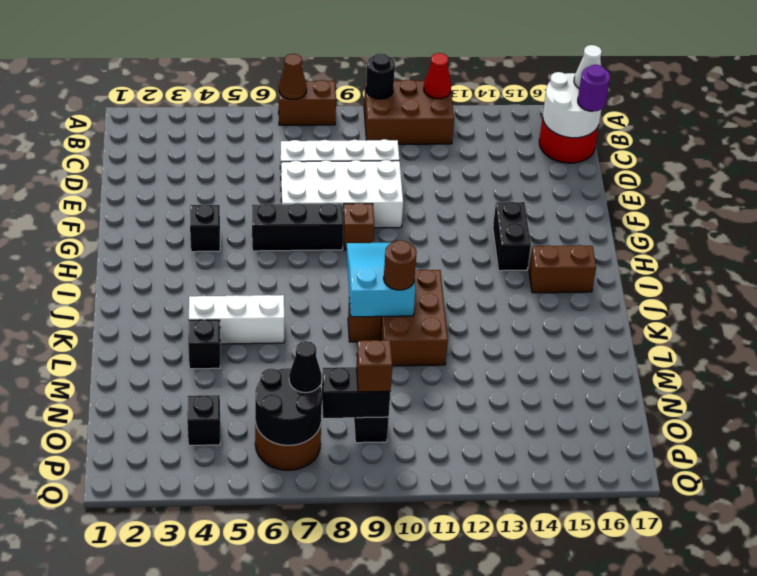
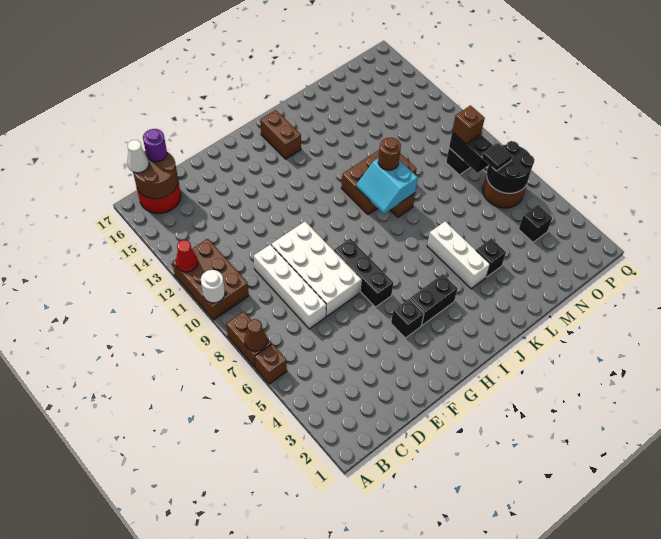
black round brick A10 level 2 -> white round brick A10 level 2
white round brick B16:C17 level 2 -> brown round brick B16:C17 level 2
brown brick G9 level 1 -> brown brick A6 level 1
black brick G14:H14 level 1 -> black brick H4:I4 level 1
cyan slope I9:K10 level 2 top K -> cyan slope J9:K10 level 2 top K
black cone O7 level 3 -> black tile O7 level 3

